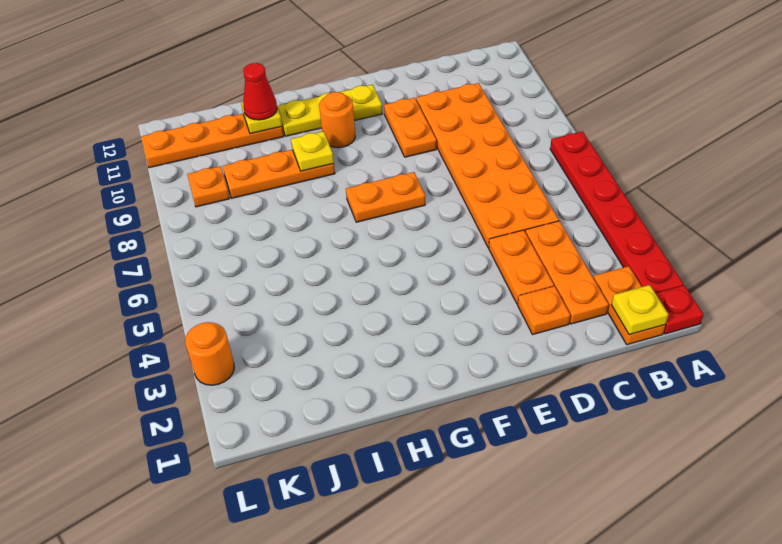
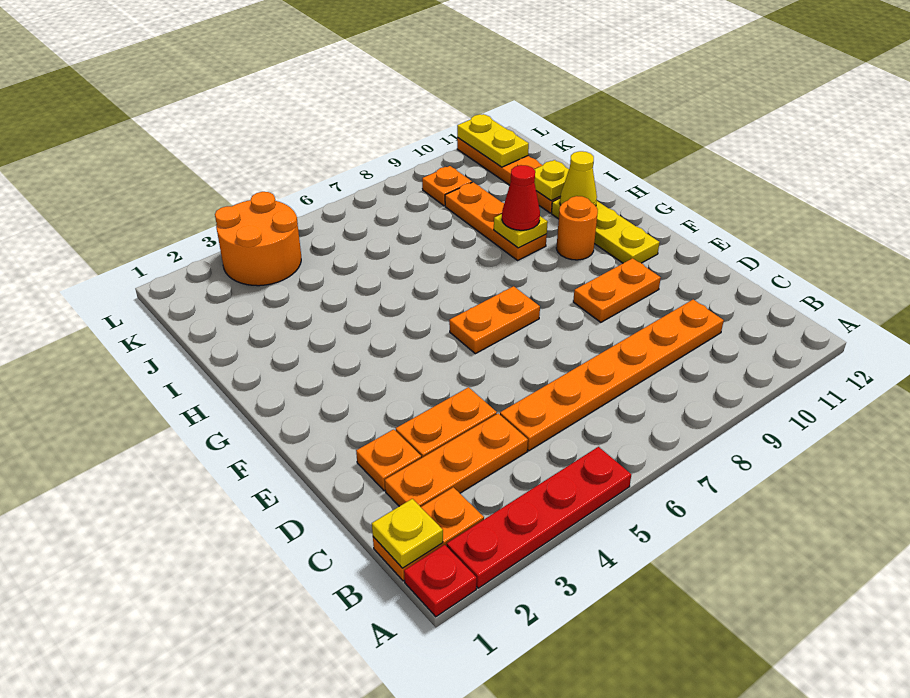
red plate A2:A7 level 1 -> red plate A2:A5 level 1
orange plate C5:D10 level 1 -> orange plate C5:C10 level 1
orange plate F7:G7 level 1 -> orange plate F6:F7 level 1
none -> yellow cone H11 level 2
red cone I11 level 3 -> red cone H9 level 3
none -> yellow plate K11:L11 level 2
orange round brick L3 level 1 -> orange round brick K3:L4 level 1

